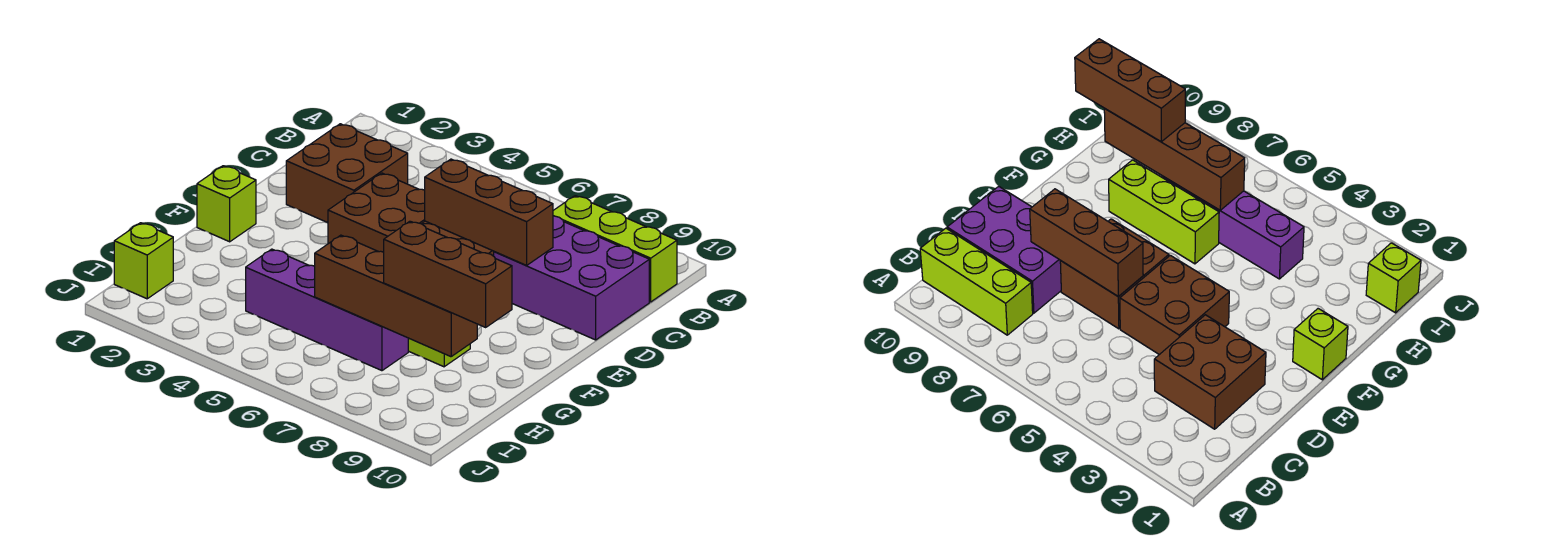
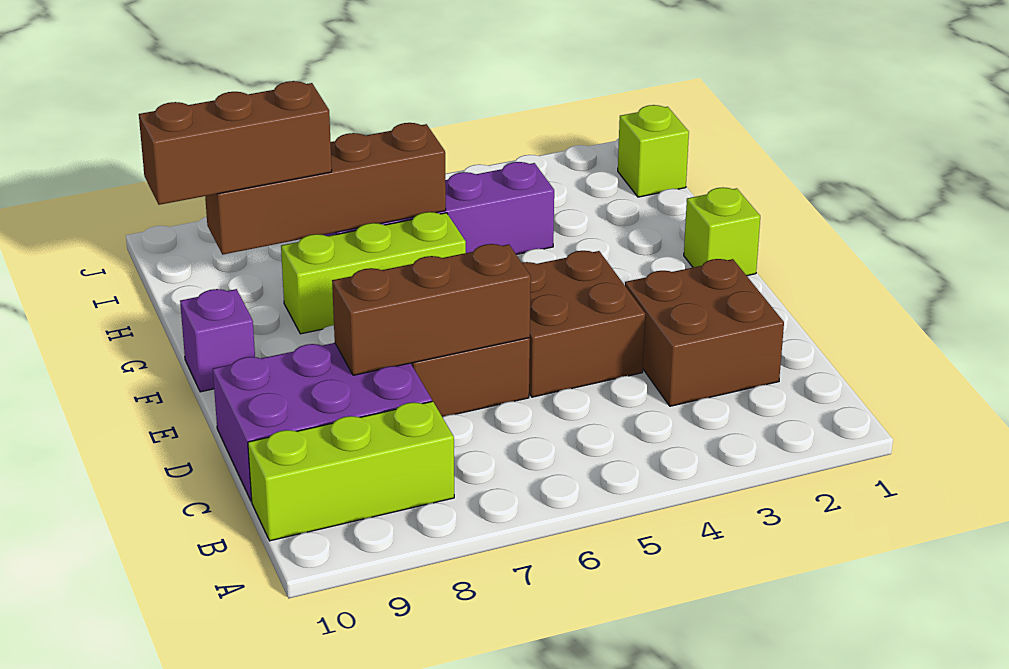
none -> purple brick F10 level 1

